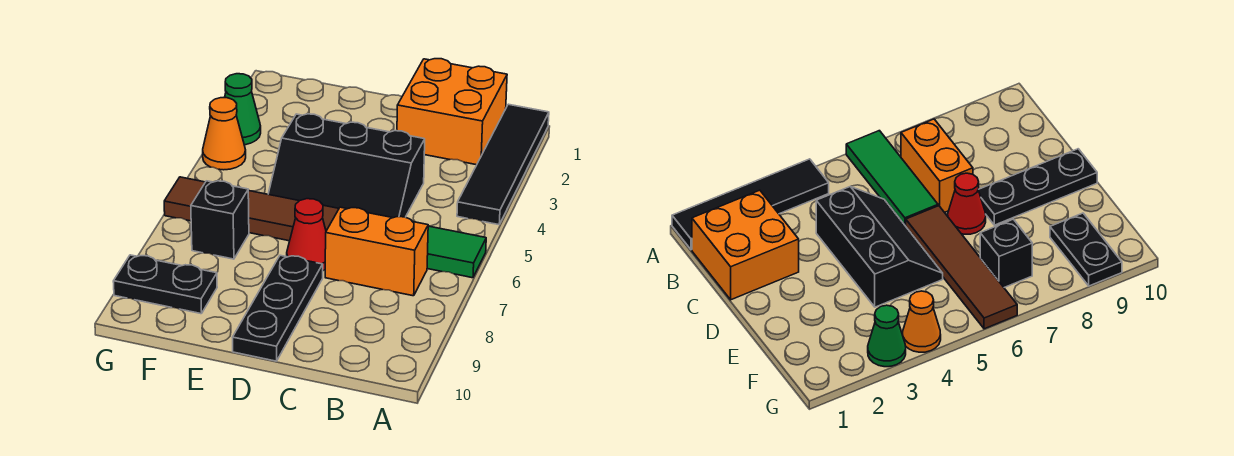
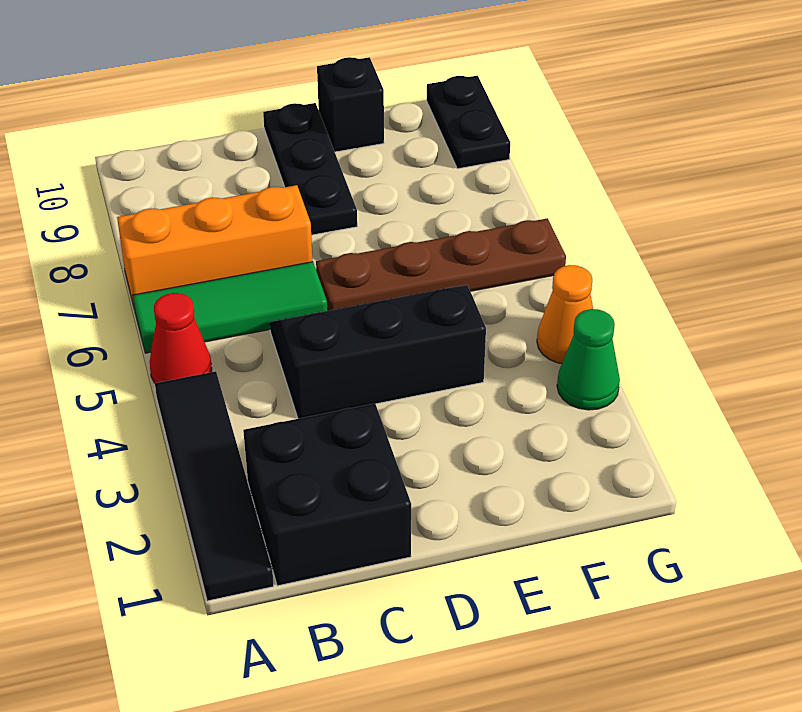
orange brick B1:C2 level 1 -> black brick B1:C2 level 1
orange brick B7:C7 level 1 -> orange brick A7:C7 level 1
brown tile D6:G6 level 1 -> brown plate D6:G6 level 1
red cone D7 level 1 -> red cone A5 level 1
black brick F7 level 1 -> black brick E10 level 1
black plate F9:G9 level 1 -> black plate G9:G10 level 1

